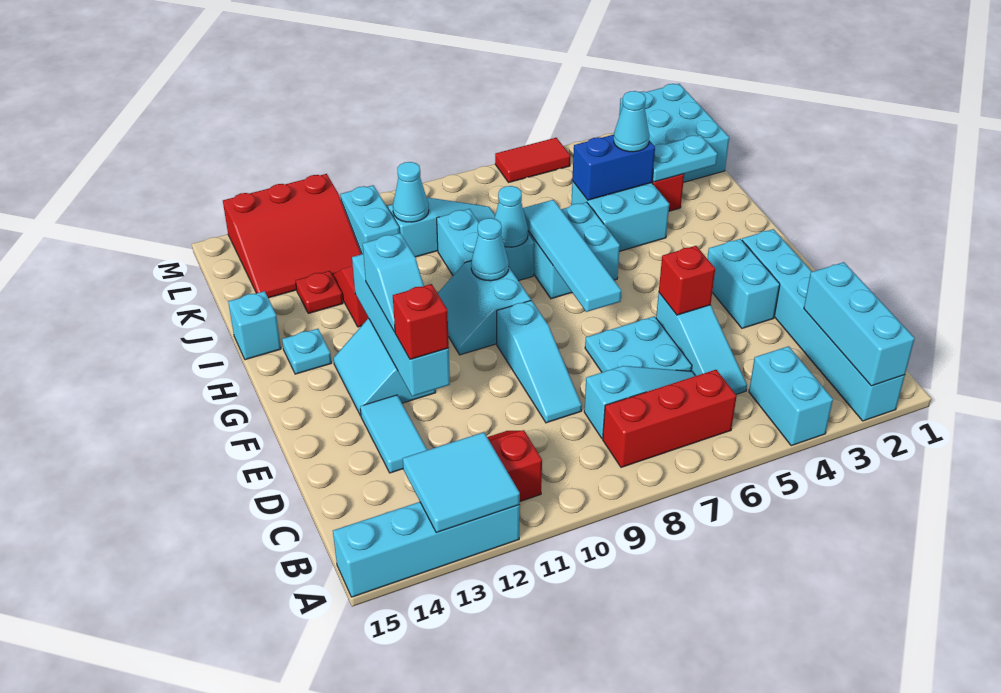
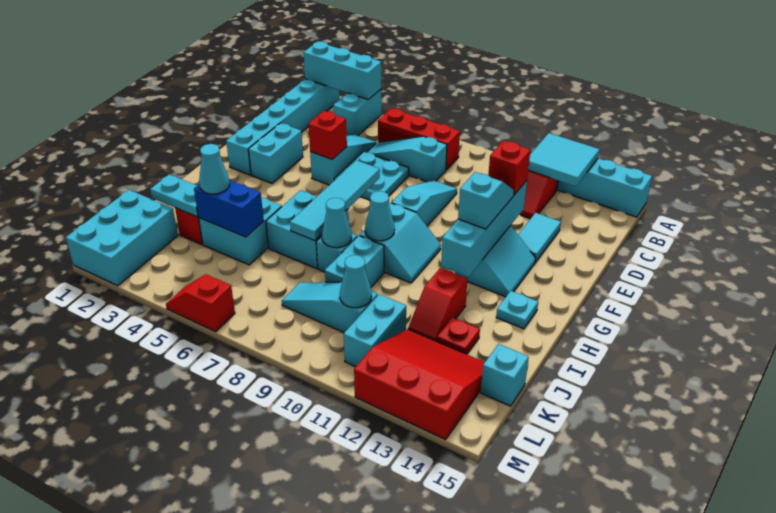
cyan brick A2:C2 level 2 -> cyan brick A2:A4 level 2
cyan brick I15 level 1 -> cyan brick K15 level 1
red tile M5:M6 level 1 -> red slope M5:M6 level 1 top 6

